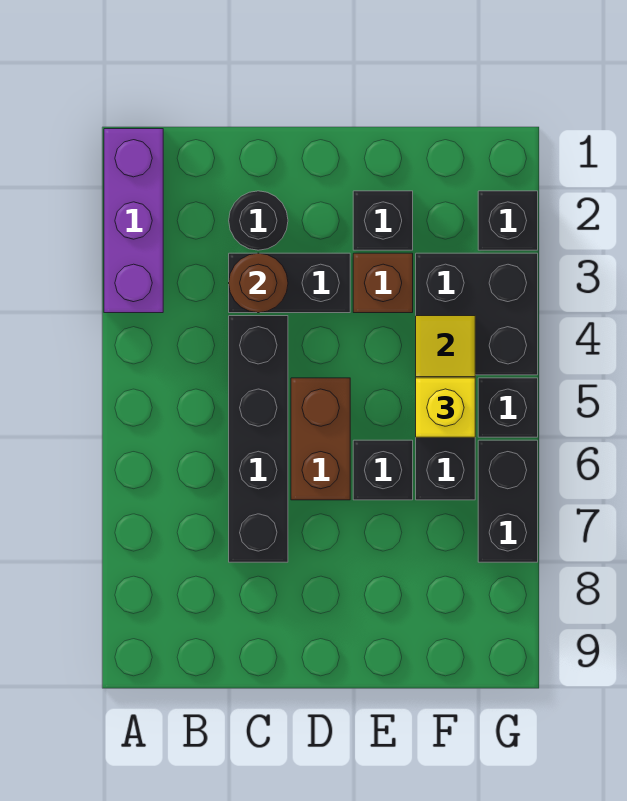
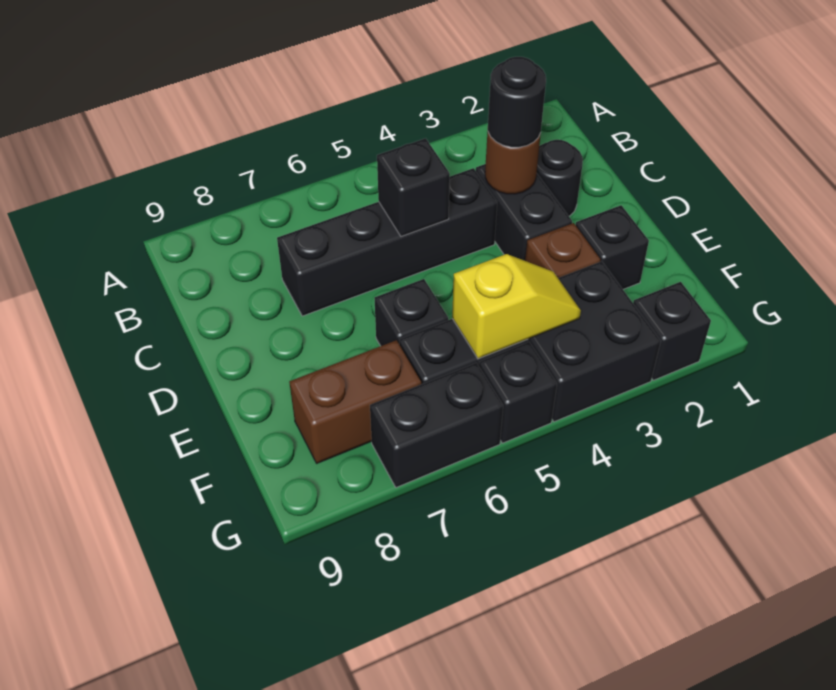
purple brick A1:A3 level 1 -> none
none -> black round brick C3 level 3
none -> black brick C5 level 2
brown brick D5:D6 level 1 -> brown brick F7:F8 level 1
yellow brick F5 level 3 -> none

